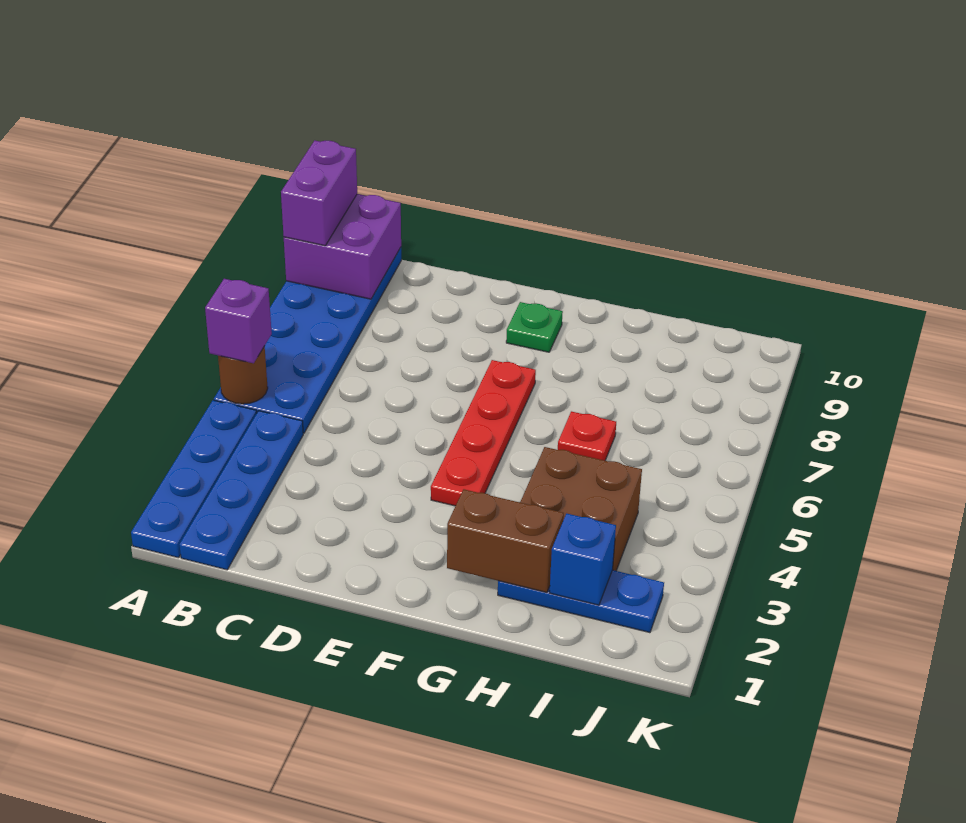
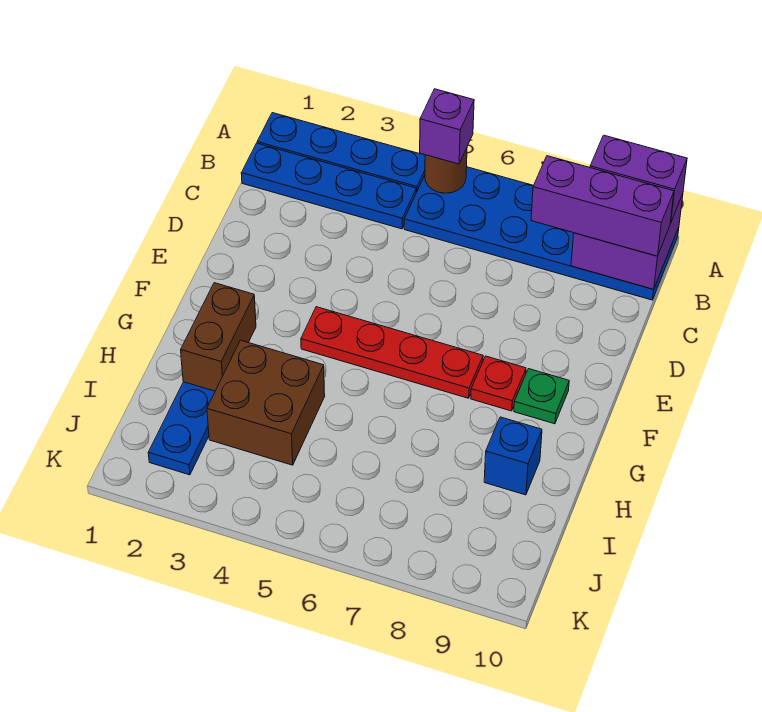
none -> purple brick B8:B10 level 3
red plate H6 level 1 -> red plate F8 level 1
blue brick I2 level 2 -> blue brick H9 level 1

